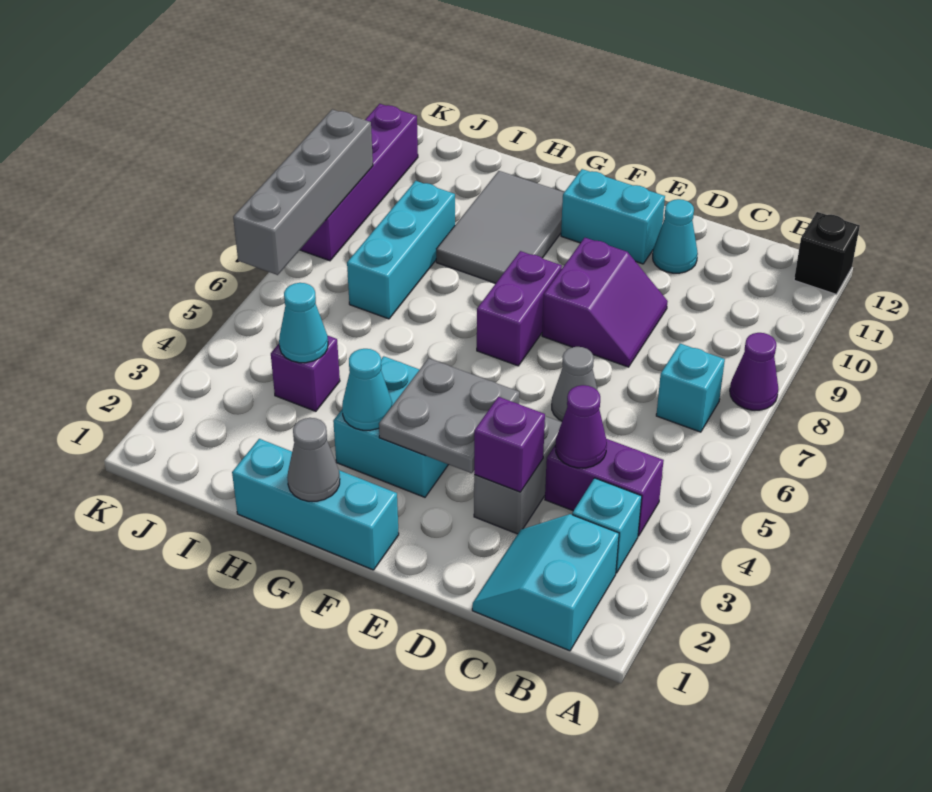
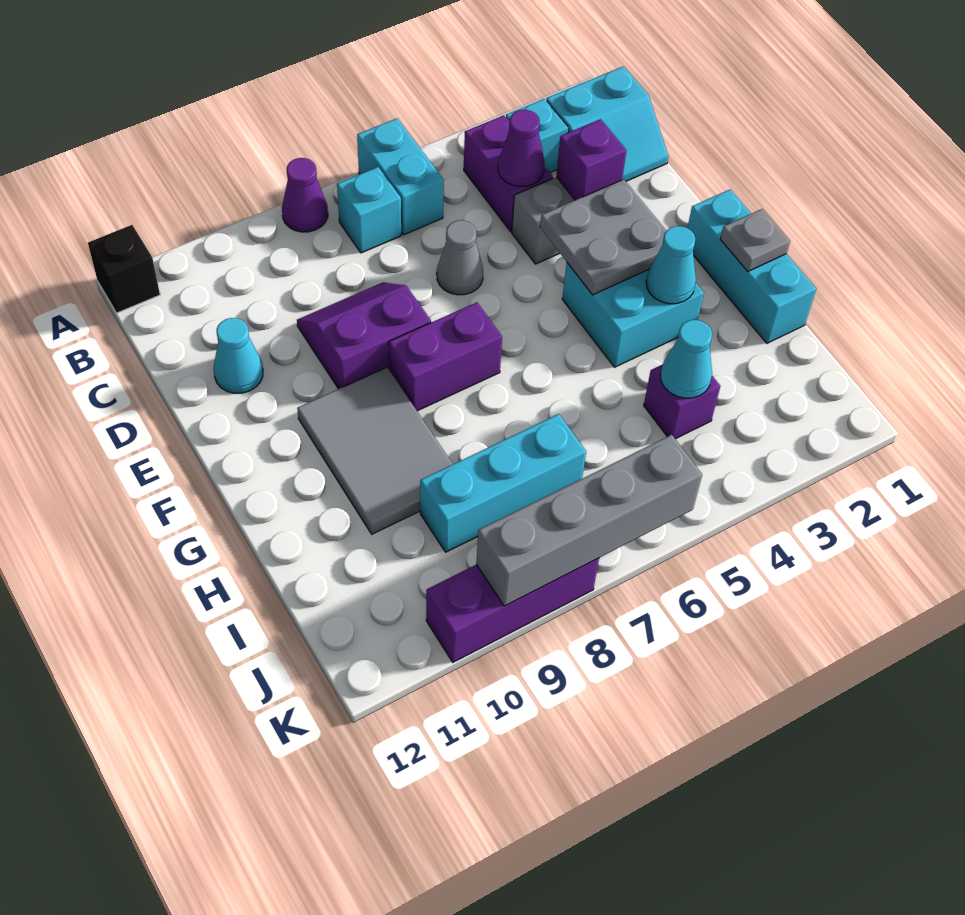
cyan brick E11:F11 level 1 -> cyan brick A6:B6 level 1
grey cone G1 level 2 -> grey plate G1 level 2
grey tile G9:H11 level 1 -> grey tile F9:H10 level 1
purple brick K8:K11 level 1 -> purple brick K8:K10 level 1

